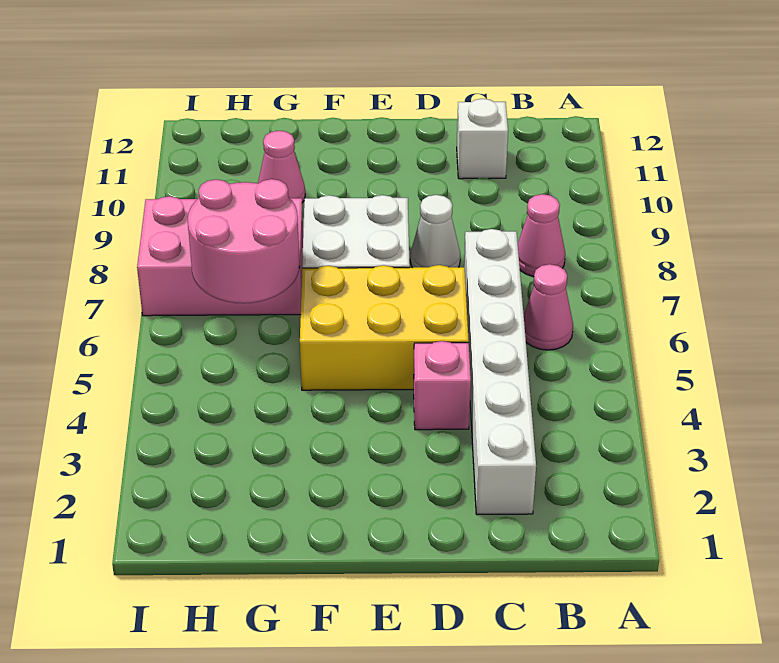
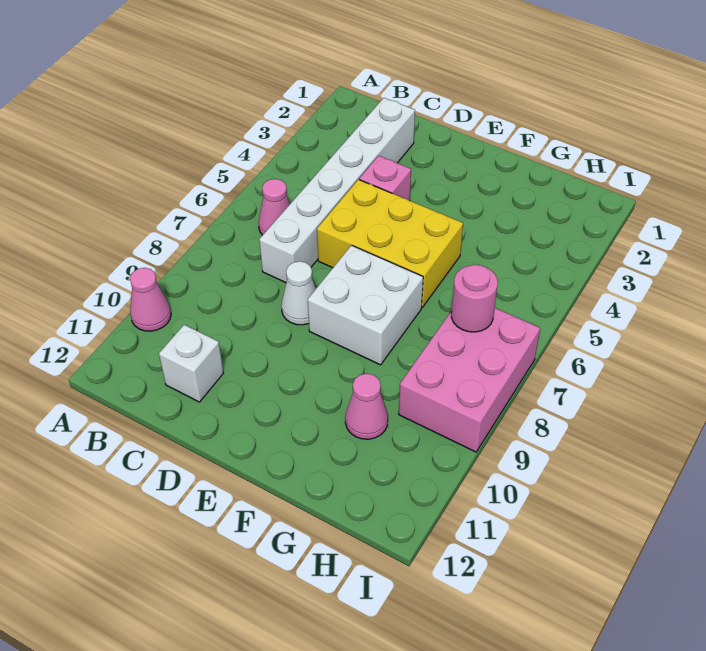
pink cone B8 level 1 -> pink cone A10 level 1
pink round brick G6:H7 level 2 -> pink round brick H7 level 2
pink brick G7:I8 level 1 -> pink brick H7:I9 level 1

